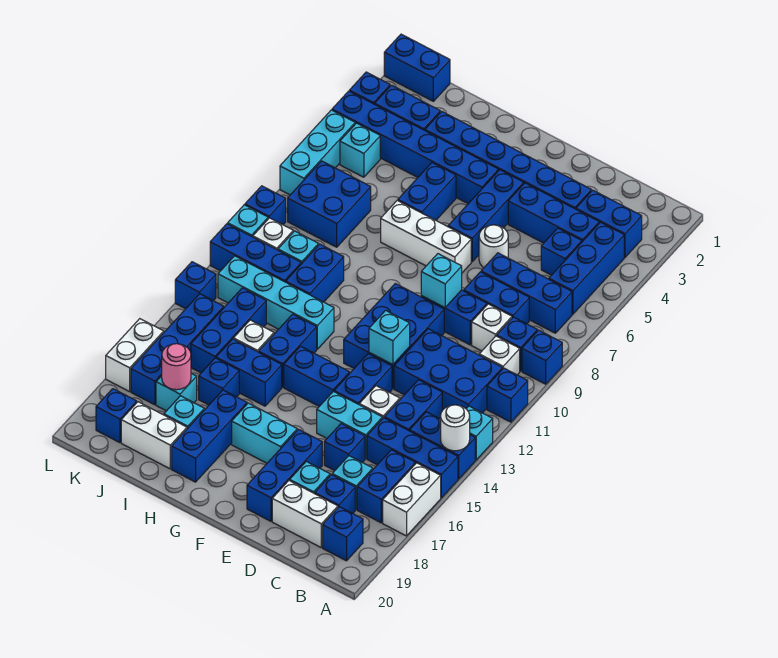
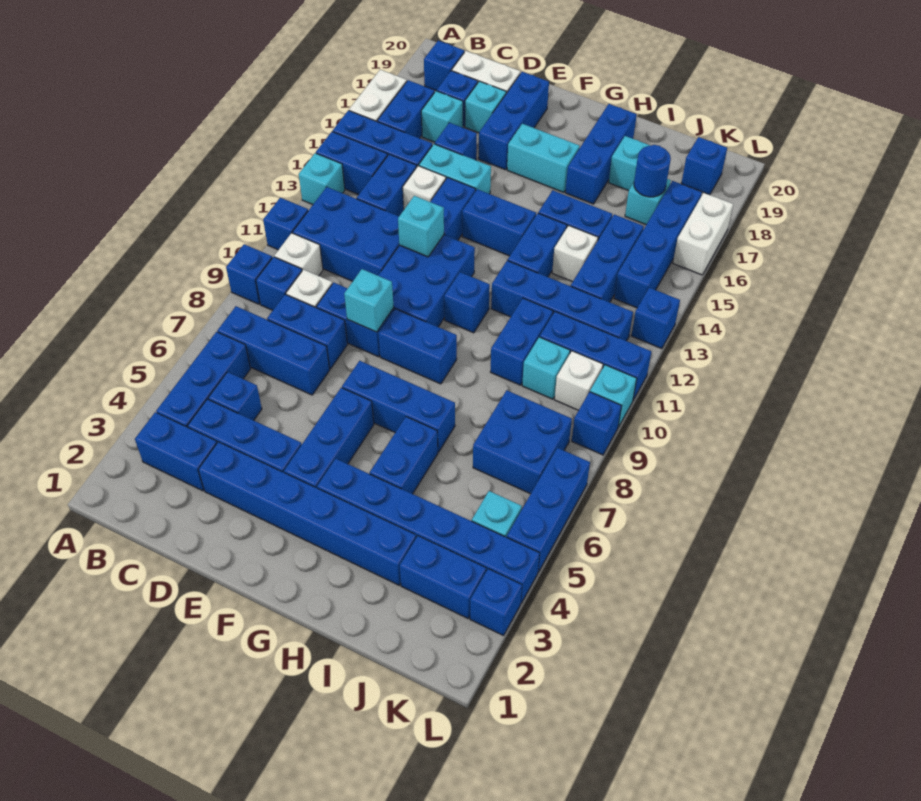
white round brick A14 level 2 -> none
white round brick E6 level 1 -> none
white brick F7:H7 level 1 -> blue brick F7:H7 level 1
cyan brick H12:K12 level 1 -> blue brick H12:K12 level 1
blue brick I16 level 1 -> blue brick G11 level 1
white brick I19:J19 level 1 -> none
pink round brick J17 level 2 -> blue round brick J17 level 2
blue brick K1:L1 level 1 -> blue brick F9:G9 level 1
cyan brick L5:L7 level 1 -> blue brick L5:L7 level 1

